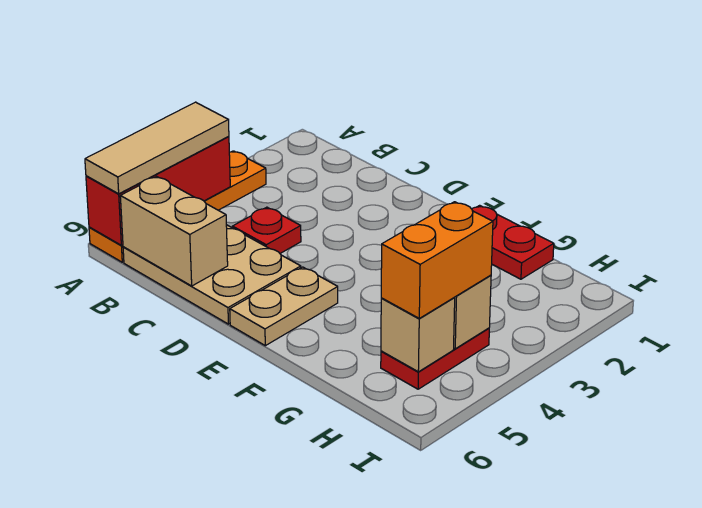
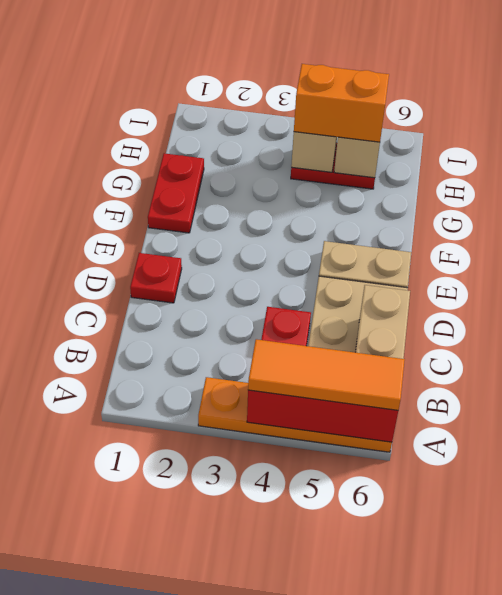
tan tile A4:A6 level 3 -> orange tile A4:A6 level 3
none -> red plate D1 level 1

